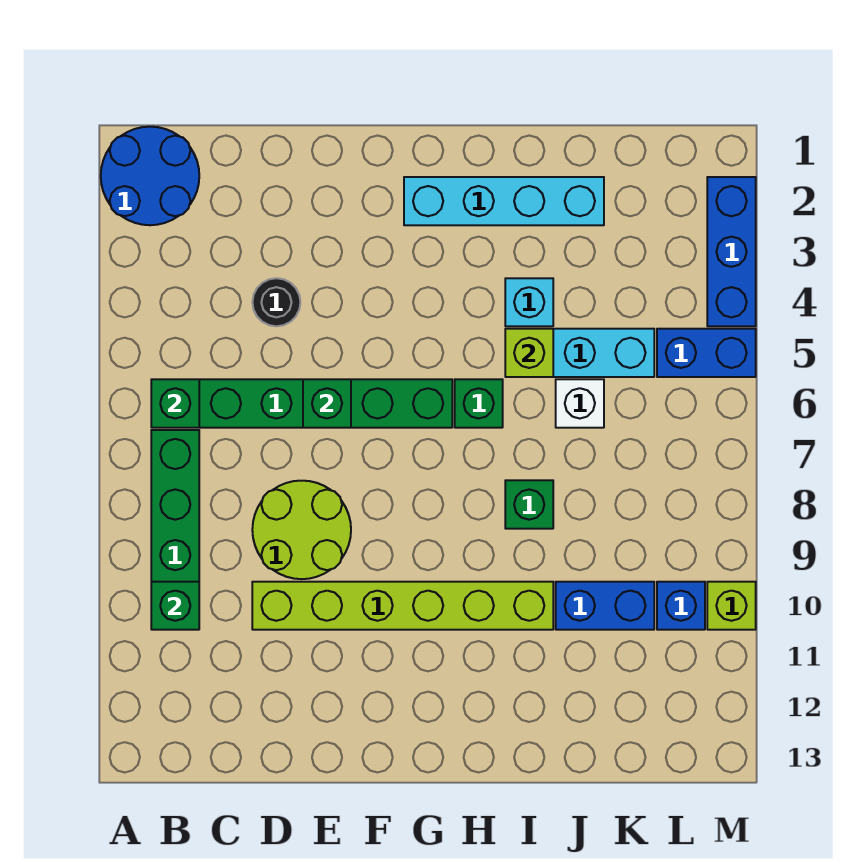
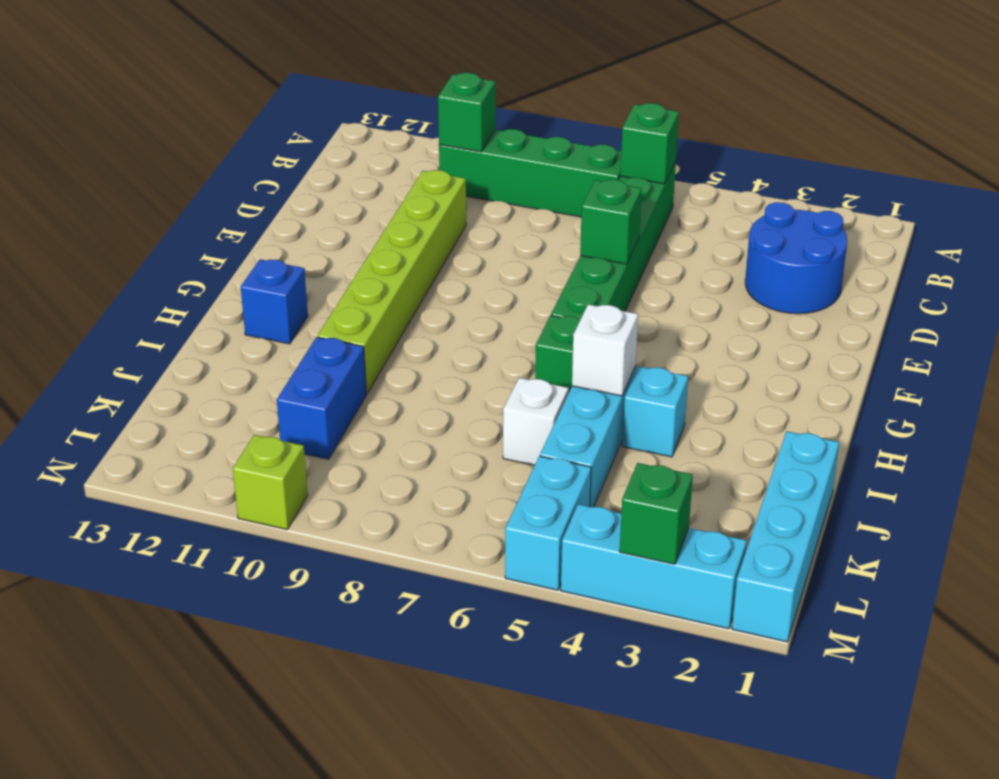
blue round brick A1:B2 level 1 -> blue round brick C2:D3 level 1
black round brick D4 level 1 -> none
lime round brick D8:E9 level 1 -> none
cyan brick G2:J2 level 1 -> cyan brick J1:M1 level 1
lime brick I5 level 2 -> white brick I5 level 2
green brick I8 level 1 -> green brick M3 level 2
blue brick L5:M5 level 1 -> cyan brick L5:M5 level 1
blue brick L10 level 1 -> blue brick H12 level 1
blue brick M2:M4 level 1 -> cyan brick M2:M4 level 1

